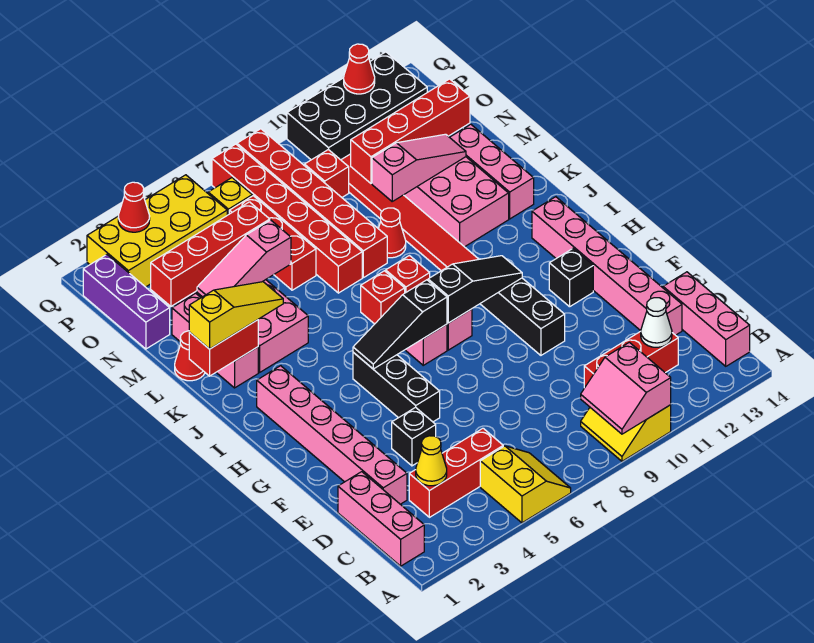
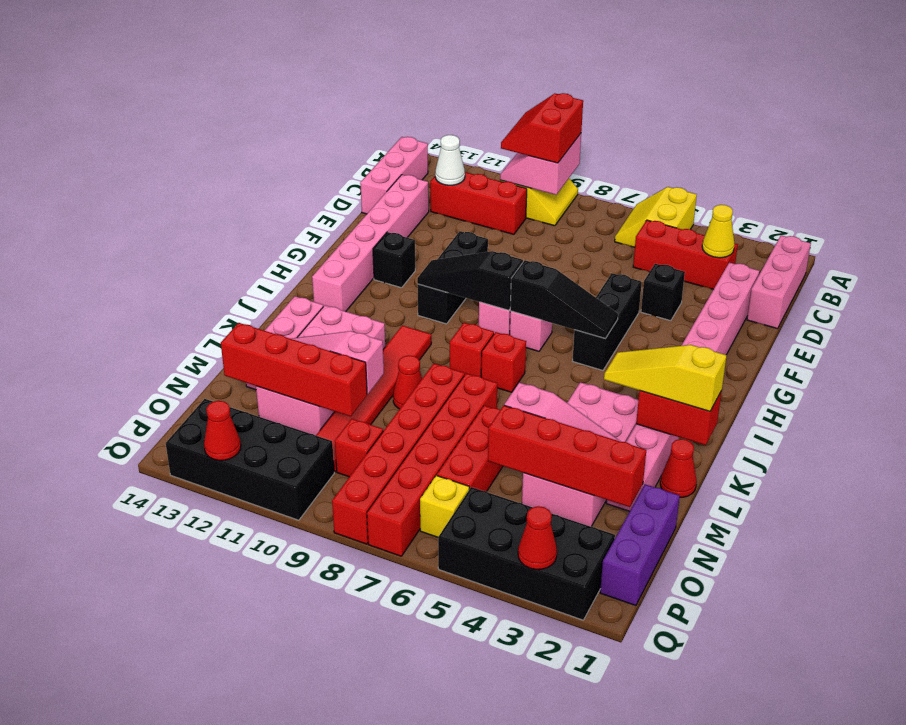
pink slope A9:B10 level 2 top 10 -> pink slope A9:B10 level 2 top 9
none -> red slope A9:B10 level 3 top 9
yellow brick P2:Q5 level 1 -> black brick P2:Q5 level 1

